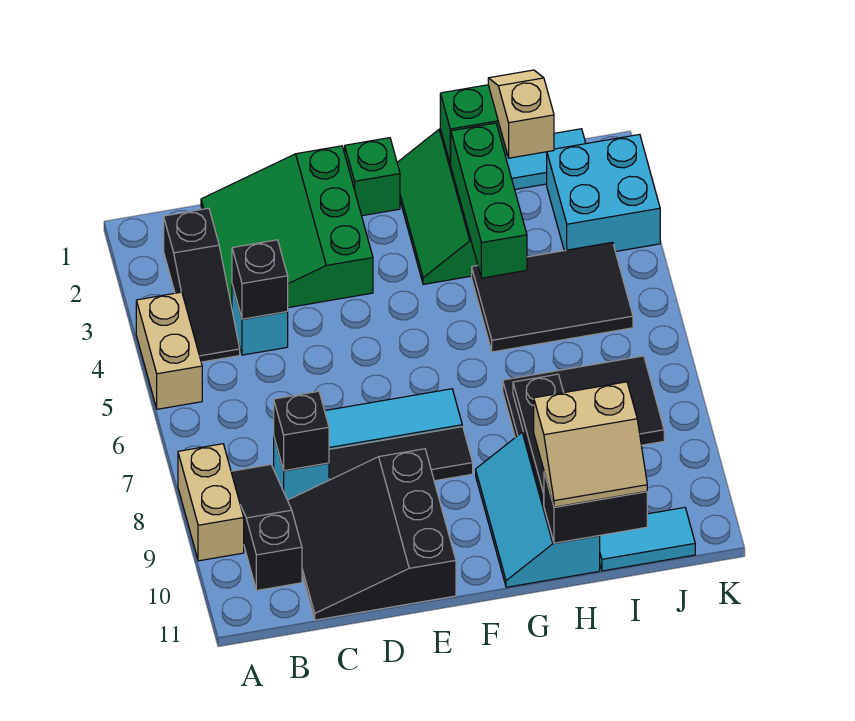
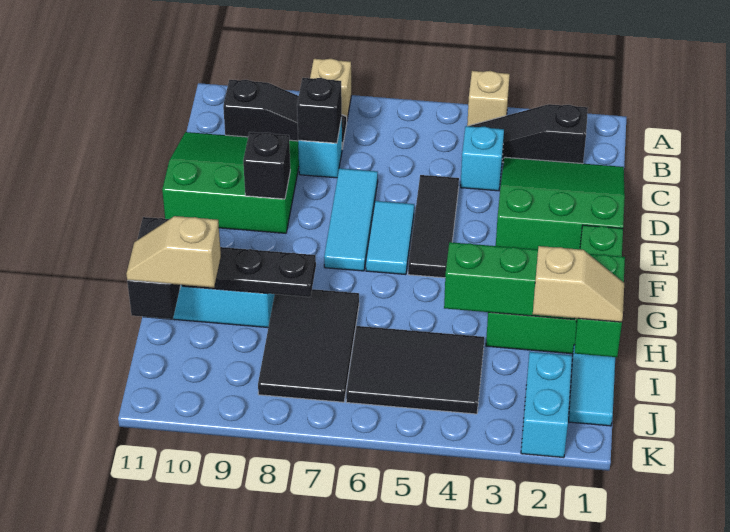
tan brick A4:A5 level 1 -> tan brick A4 level 1
tan brick A8:A9 level 1 -> tan brick A8 level 1
black brick C4 level 2 -> black brick E9 level 2
black slope C9:E11 level 1 top E -> green slope C9:E11 level 1 top E
black tile D8:F8 level 1 -> black tile D5:F5 level 1
black tile H4:J5 level 1 -> black tile I4:J6 level 1
tan slope H10:I11 level 3 top 10 -> tan slope I10:I11 level 3 top 10
cyan tile I11:J11 level 1 -> cyan tile E6:F6 level 1
cyan brick J2:K3 level 1 -> cyan brick J2:K2 level 1

